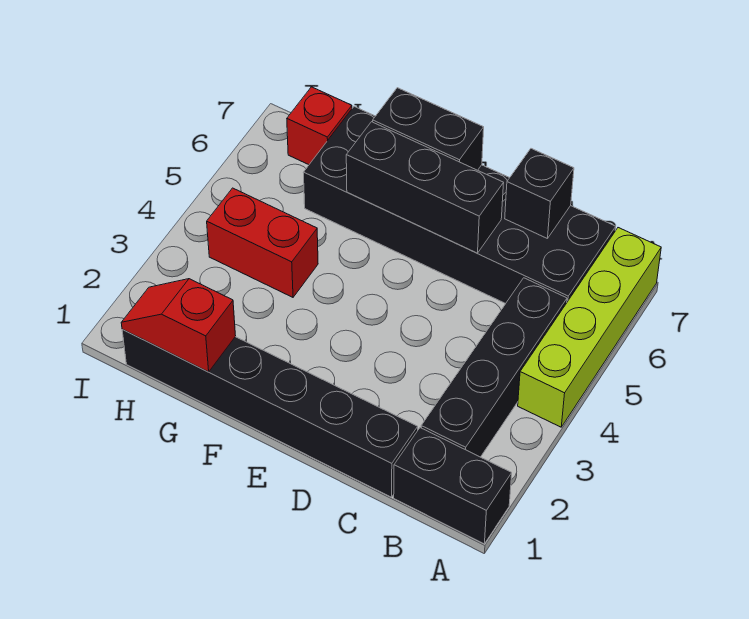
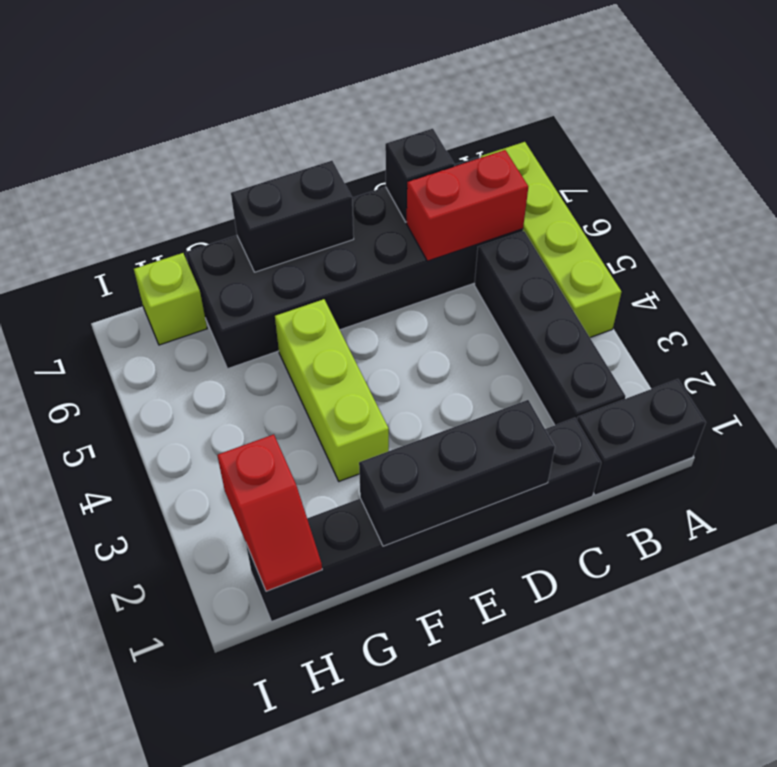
black brick D6:F6 level 2 -> black brick D1:F1 level 2
none -> lime brick F3:F5 level 1
red slope G1:H1 level 2 top G -> red slope H1:H2 level 2 top 2
red brick G4:H4 level 1 -> red brick B6:C6 level 2
red brick H7 level 1 -> lime brick H7 level 1

